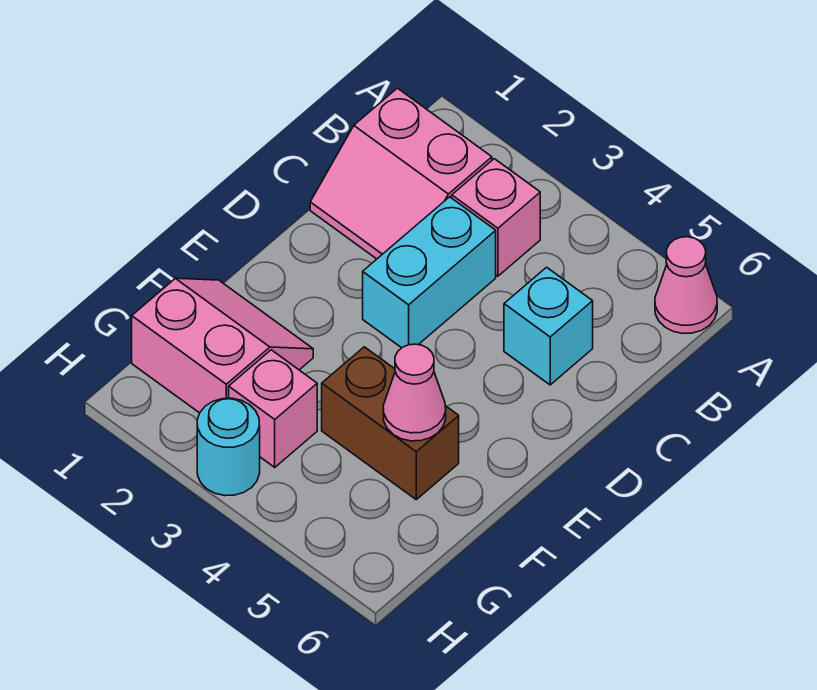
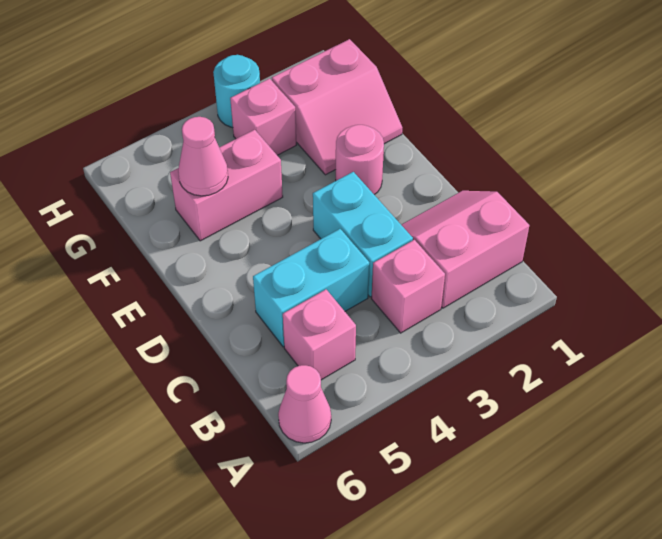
none -> pink brick B5 level 1
cyan brick C5 level 1 -> cyan brick C4:C5 level 1
none -> pink round brick E2 level 1
brown brick F4:F5 level 1 -> pink brick F4:F5 level 1

